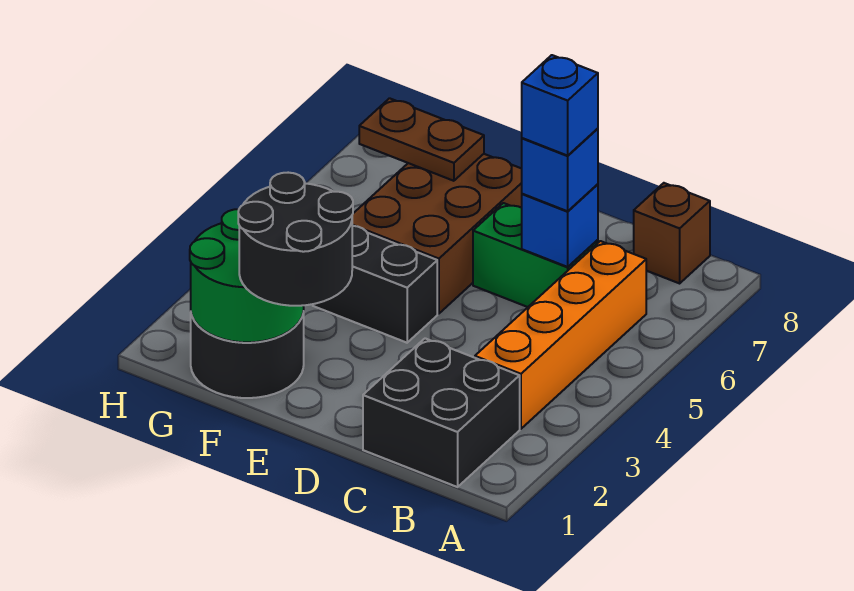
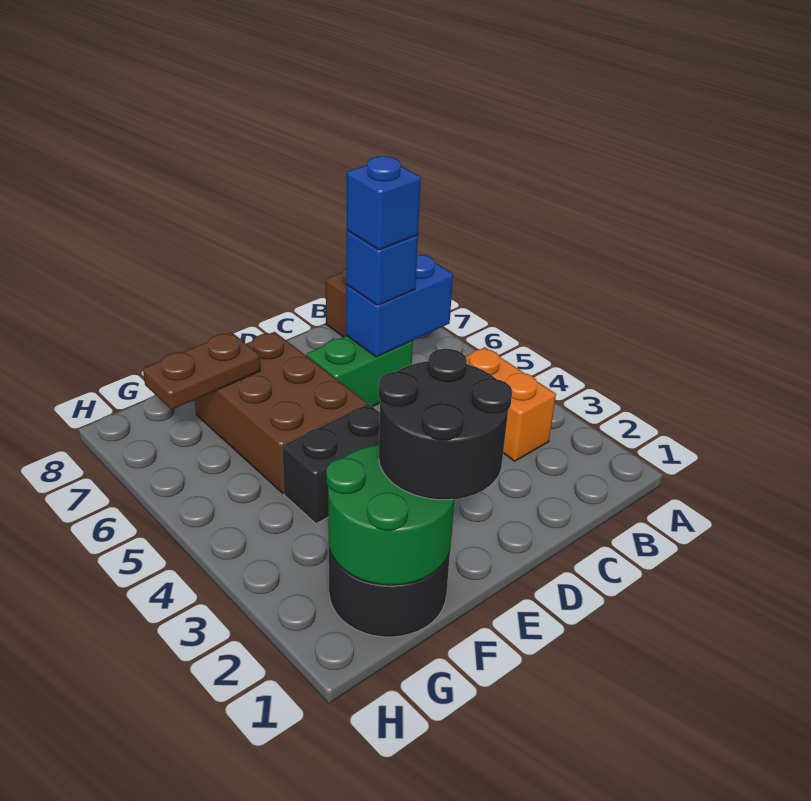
black brick B1:C2 level 1 -> none
orange brick B3:B6 level 1 -> orange brick B3:B4 level 1
blue brick C6 level 2 -> blue brick B6:C6 level 2

